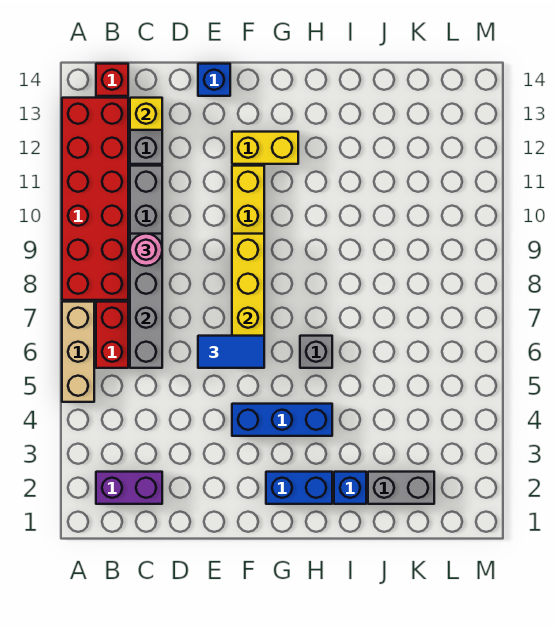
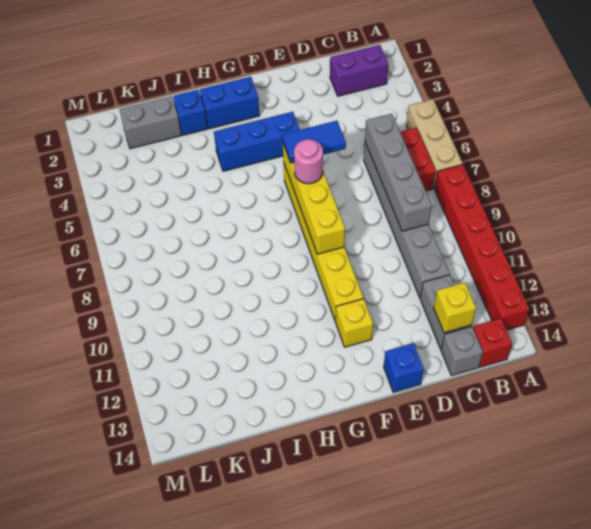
red brick A8:B13 level 1 -> red brick A8:A13 level 1
pink round brick C9 level 3 -> pink round brick F7 level 3
yellow brick F12:G12 level 1 -> yellow brick F12 level 1
grey brick H6 level 1 -> grey brick C14 level 1

